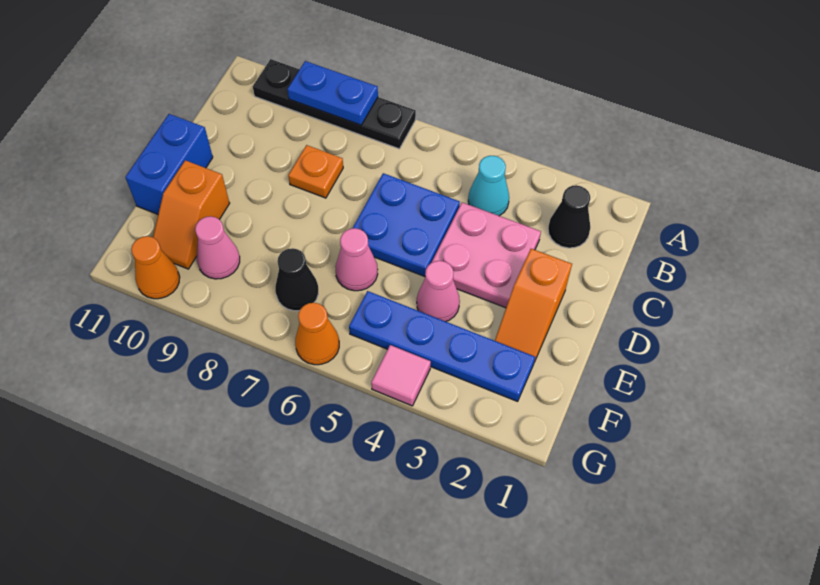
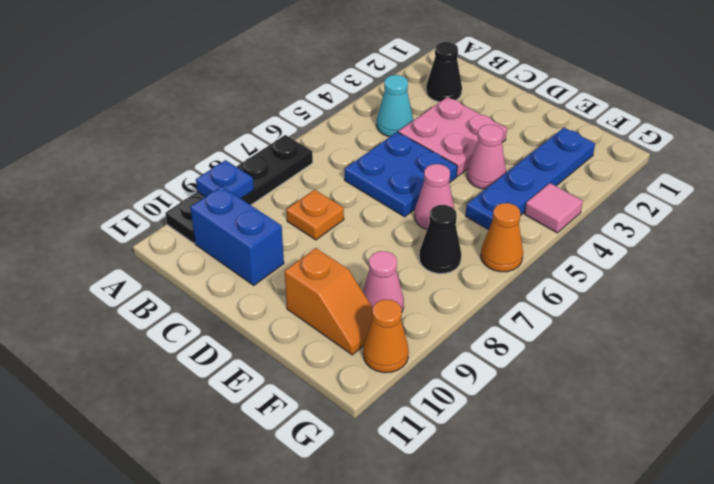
blue plate A8:A9 level 2 -> blue plate A9 level 2
orange slope D2:E2 level 1 top D -> none
blue brick D11:E11 level 1 -> blue brick B10:C10 level 1

